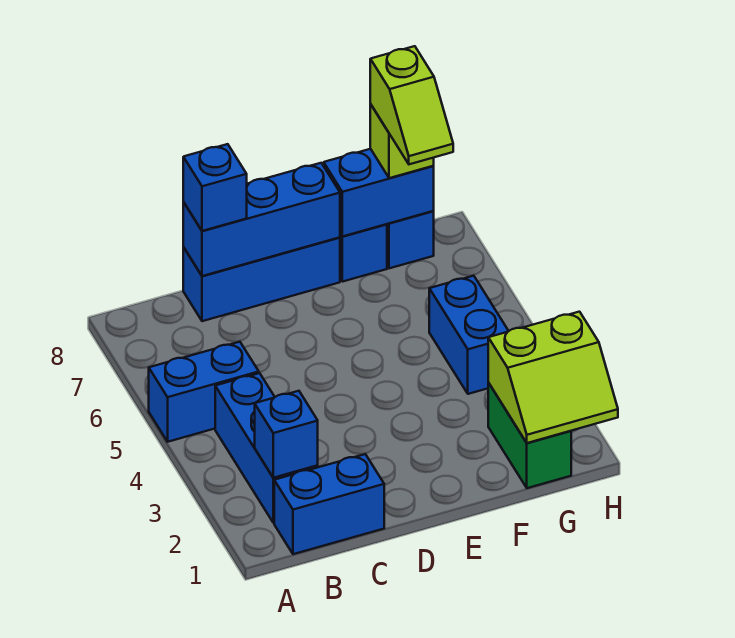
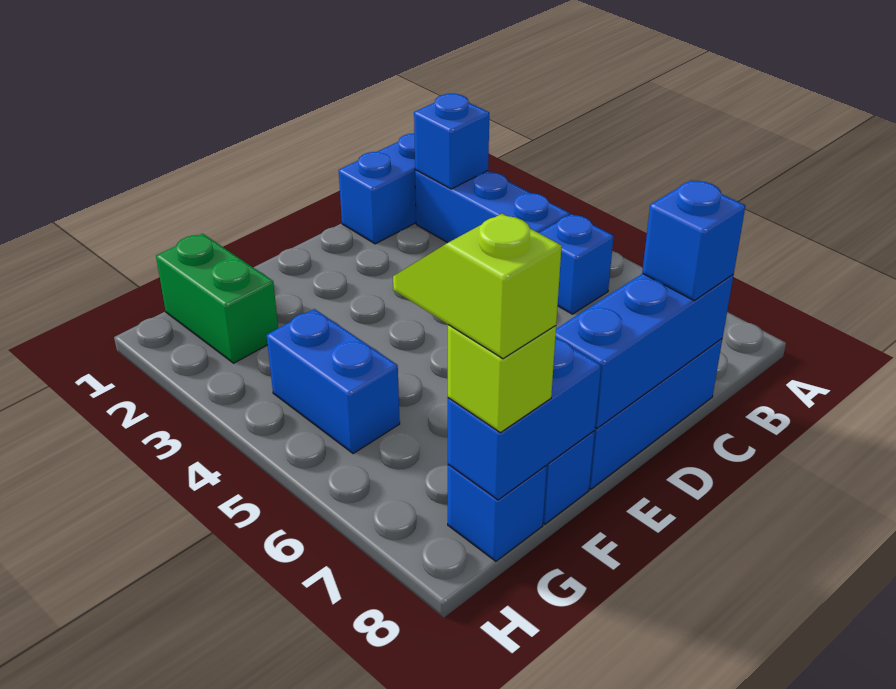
blue brick A5:B5 level 1 -> blue brick B5 level 1
lime slope G1:H2 level 2 top 2 -> none

